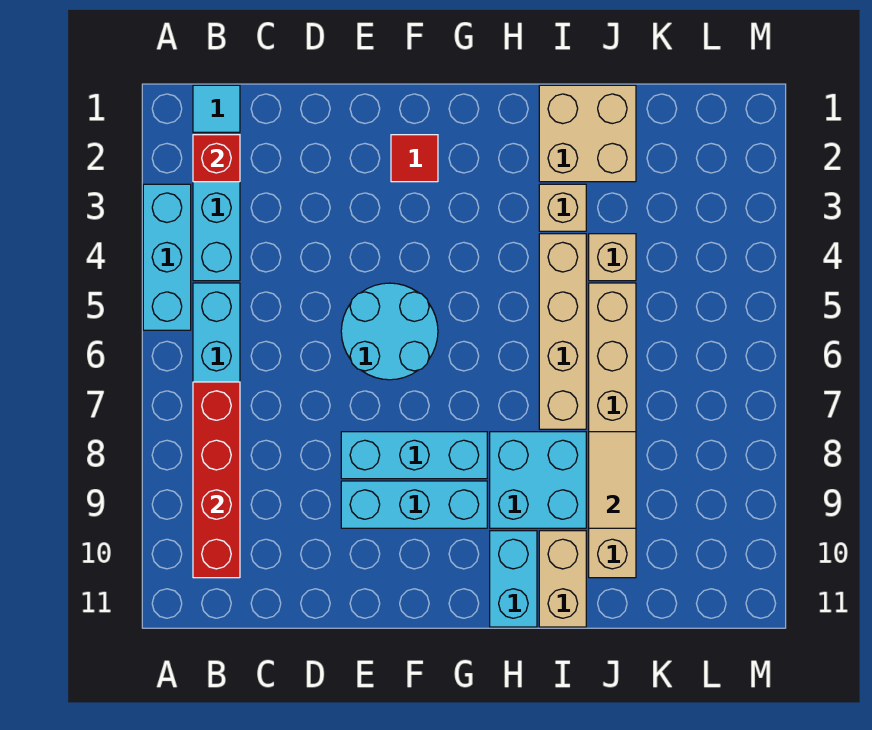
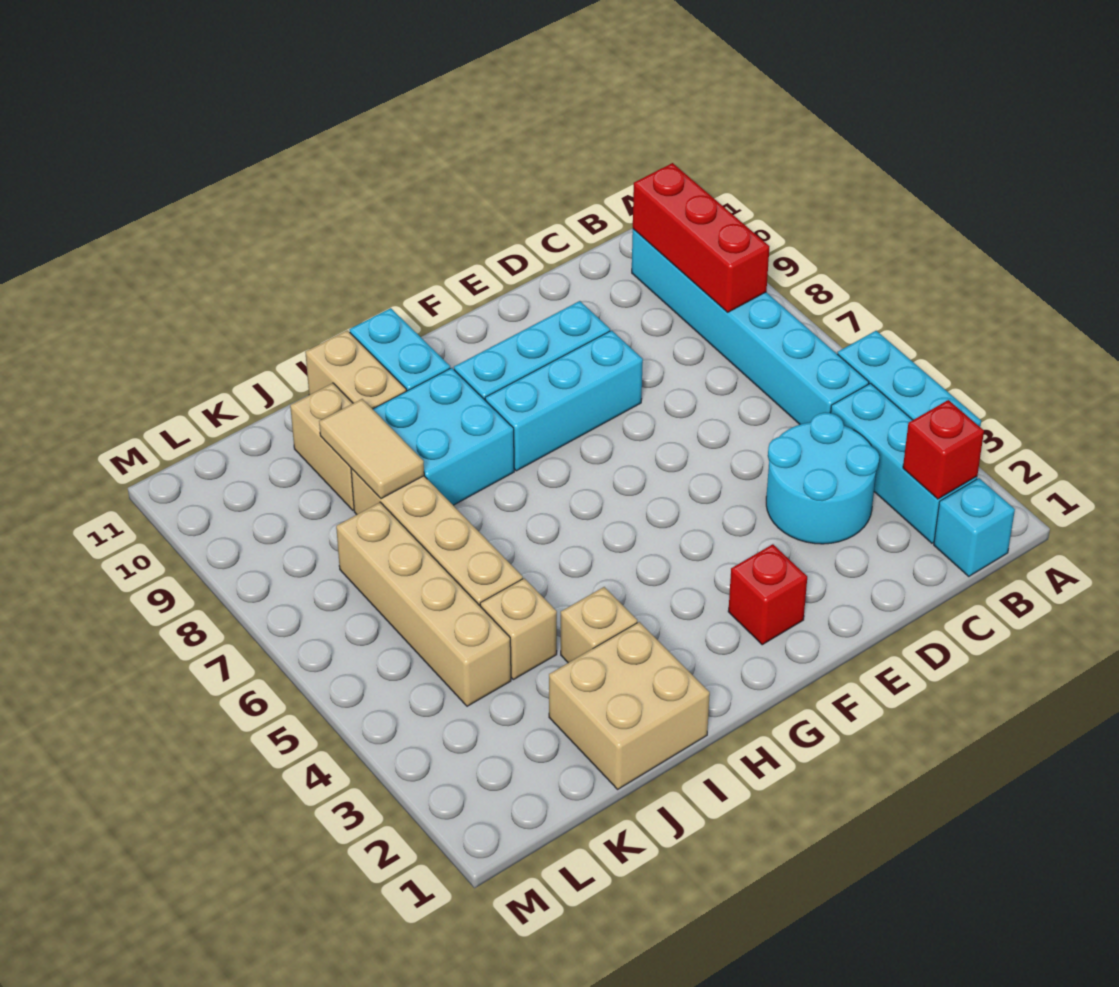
cyan tile B1 level 1 -> cyan brick B1 level 1
red brick B7:B10 level 2 -> red brick B8:B10 level 2
cyan round brick E5:F6 level 1 -> cyan round brick C3:D4 level 1
red tile F2 level 1 -> red brick F2 level 1
tan brick I4:I7 level 1 -> tan brick K4:K7 level 1

